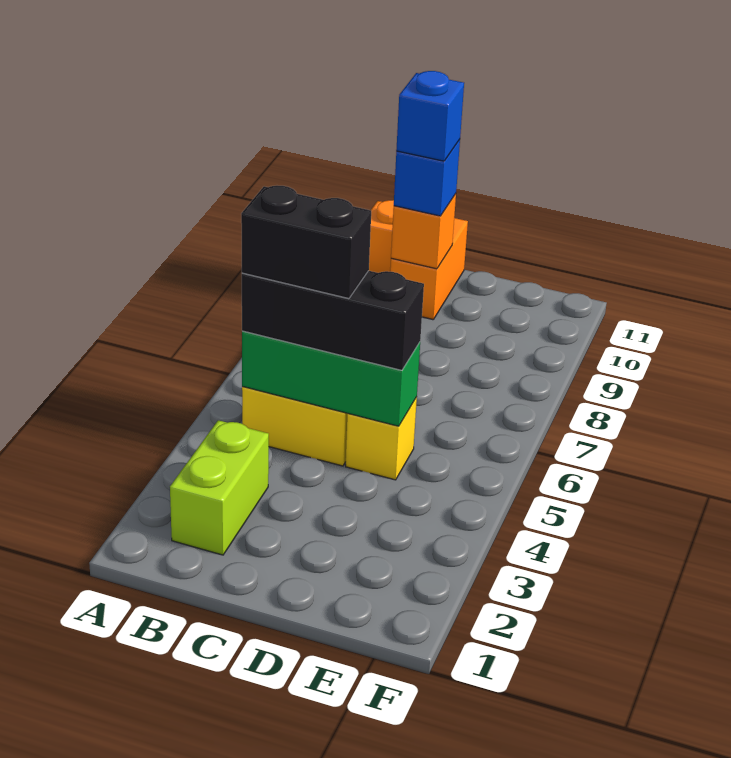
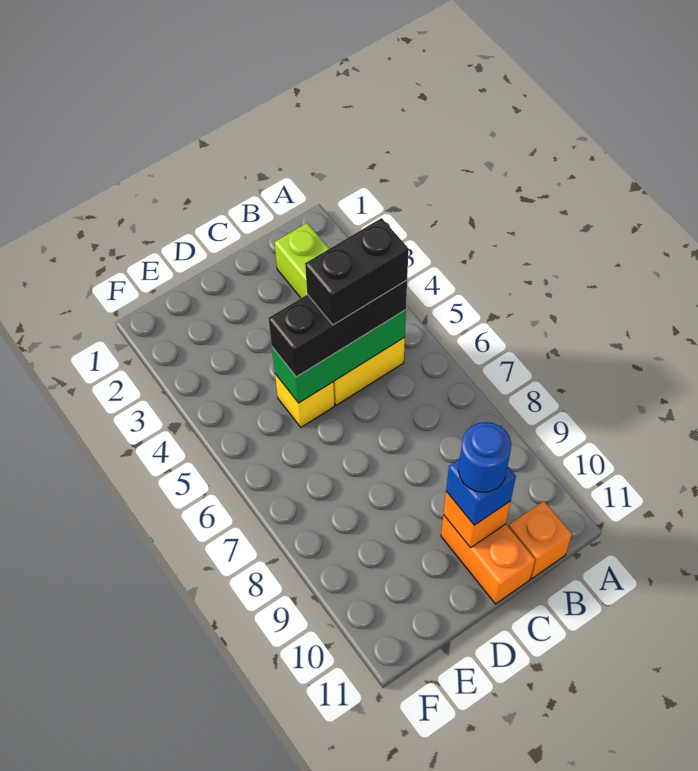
blue brick C10 level 4 -> blue round brick C10 level 4

